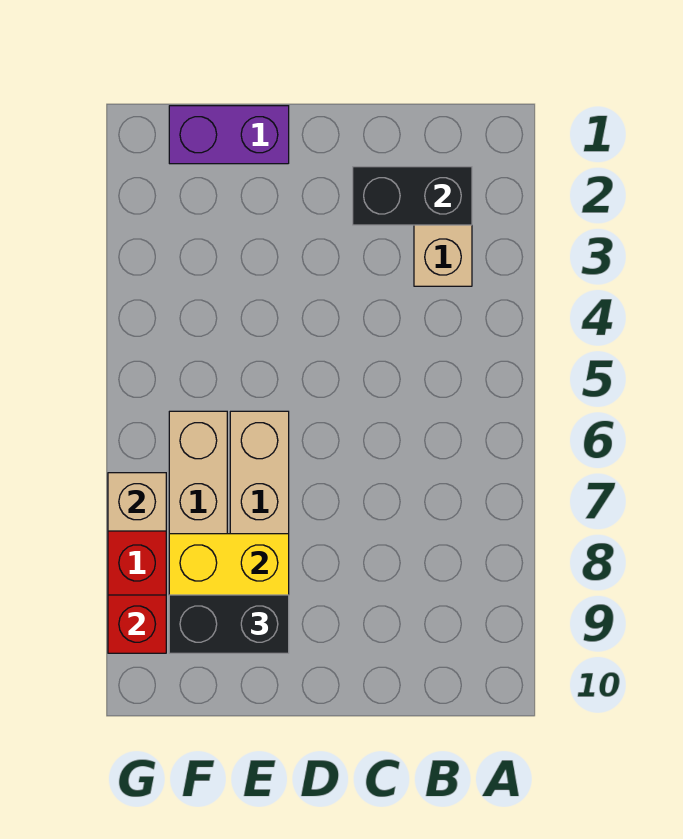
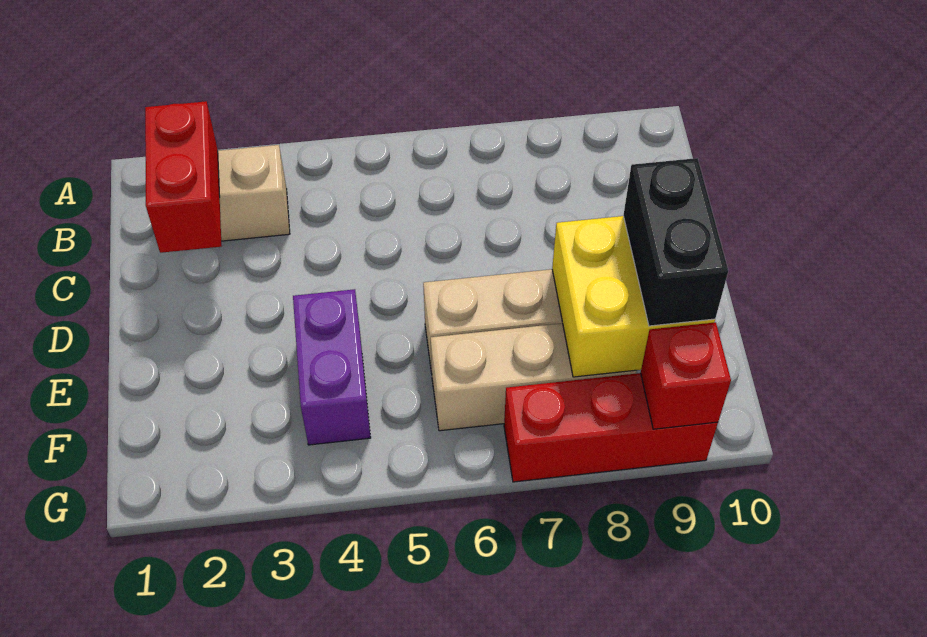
black brick B2:C2 level 2 -> red brick B2:C2 level 2
purple brick E1:F1 level 1 -> purple brick E4:F4 level 1
tan brick G7 level 2 -> none

